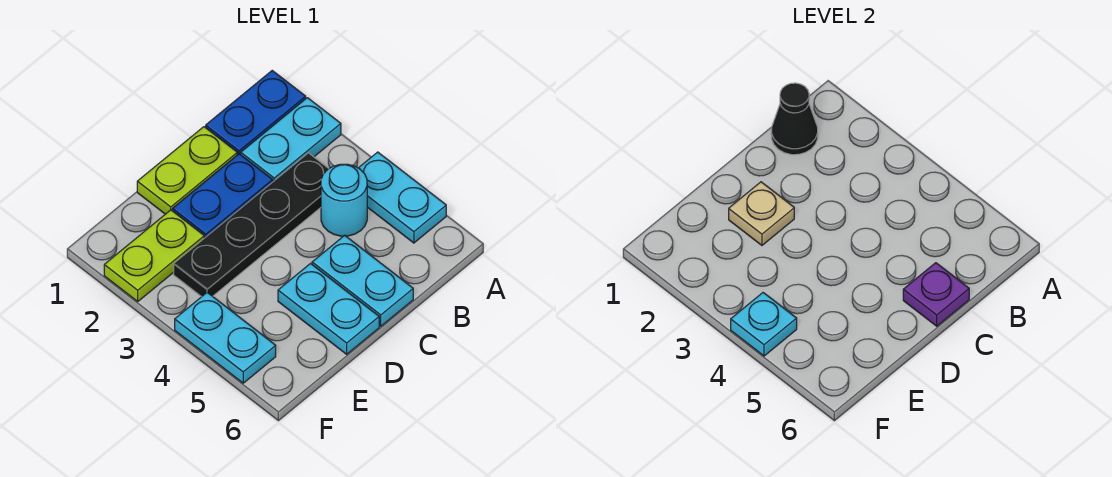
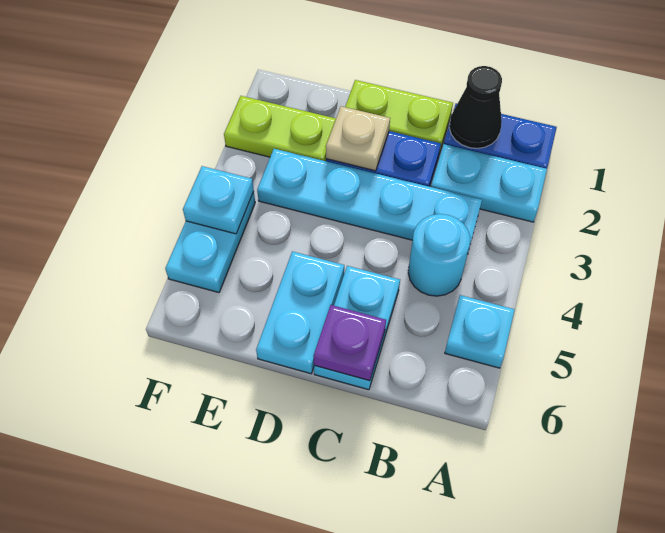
cyan plate A4:A5 level 1 -> cyan plate A5 level 1
black plate B3:E3 level 1 -> cyan plate B3:E3 level 1

